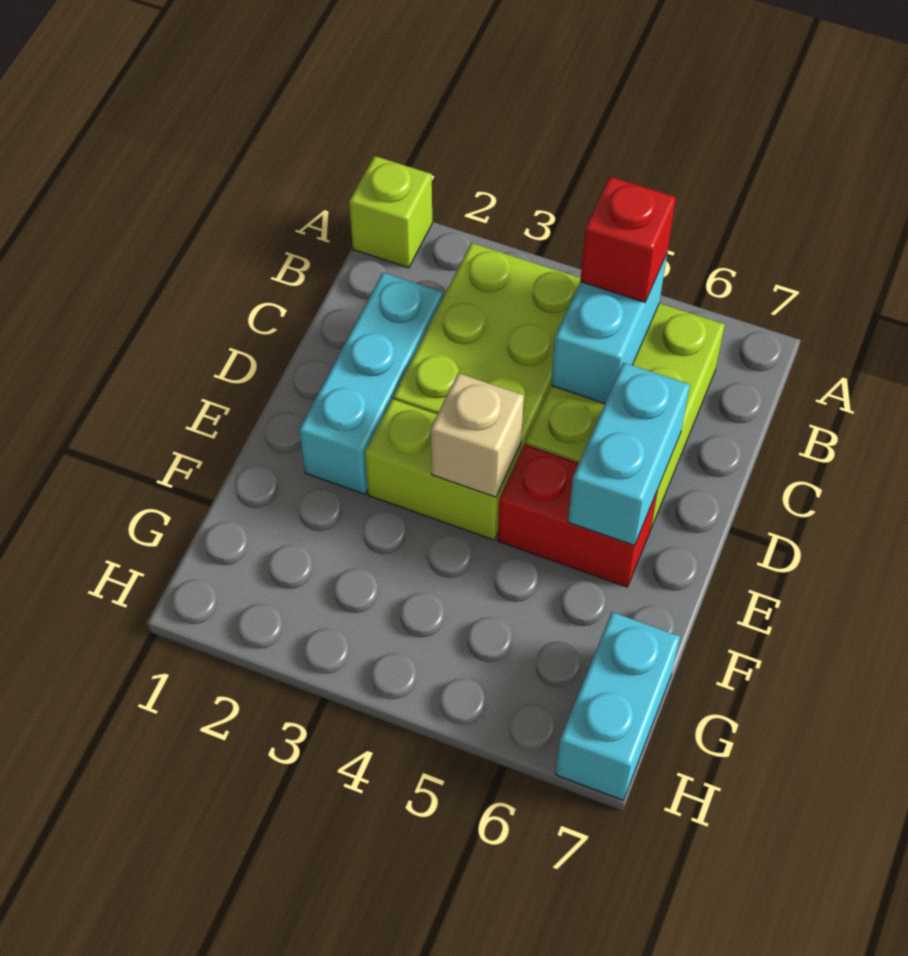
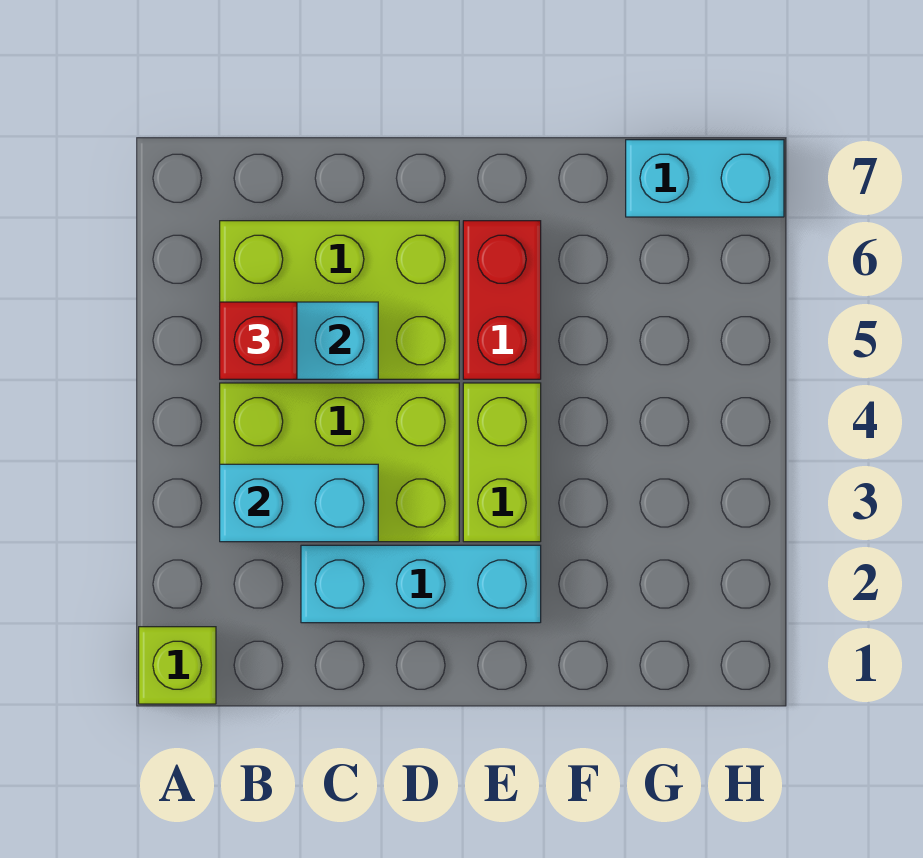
cyan brick D6:E6 level 2 -> cyan brick B3:C3 level 2
tan brick E4 level 2 -> none

